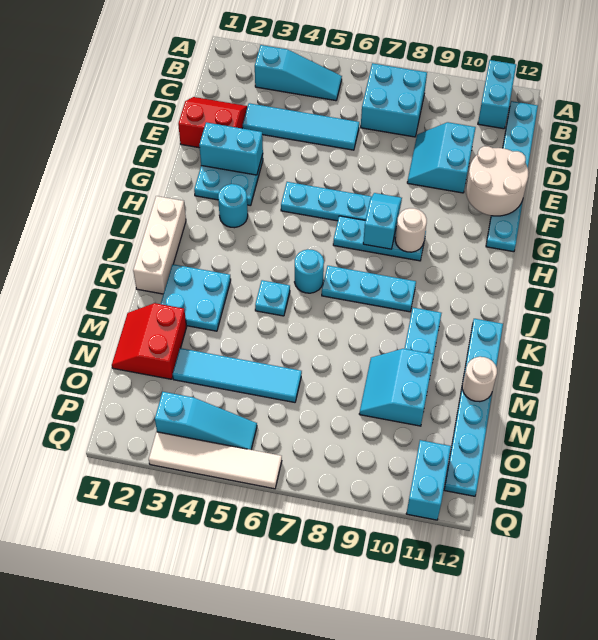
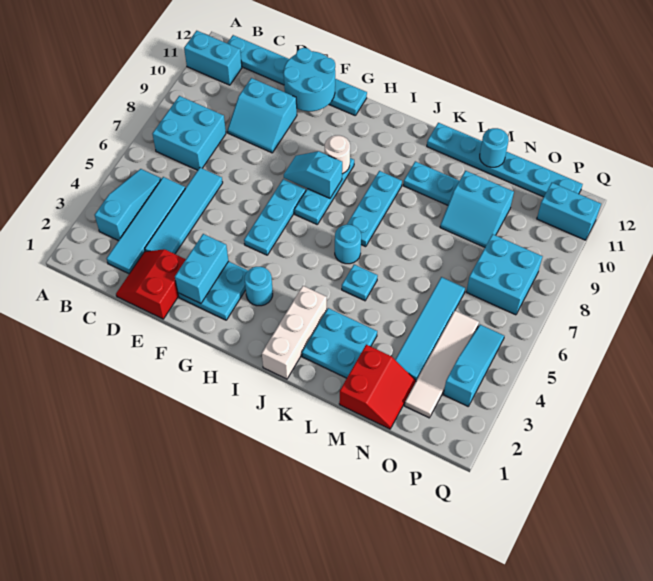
none -> cyan tile C2:C5 level 1
white round brick E11:F12 level 2 -> cyan round brick E11:F12 level 2
white brick I1:K1 level 1 -> white brick J1:J3 level 1
red slope M1:N2 level 1 top 2 -> red slope M1:N2 level 1 top M
white round brick M12 level 2 -> cyan round brick M12 level 2
none -> cyan brick O7:P8 level 1
white tile Q3:Q6 level 1 -> white tile O2:O5 level 1

